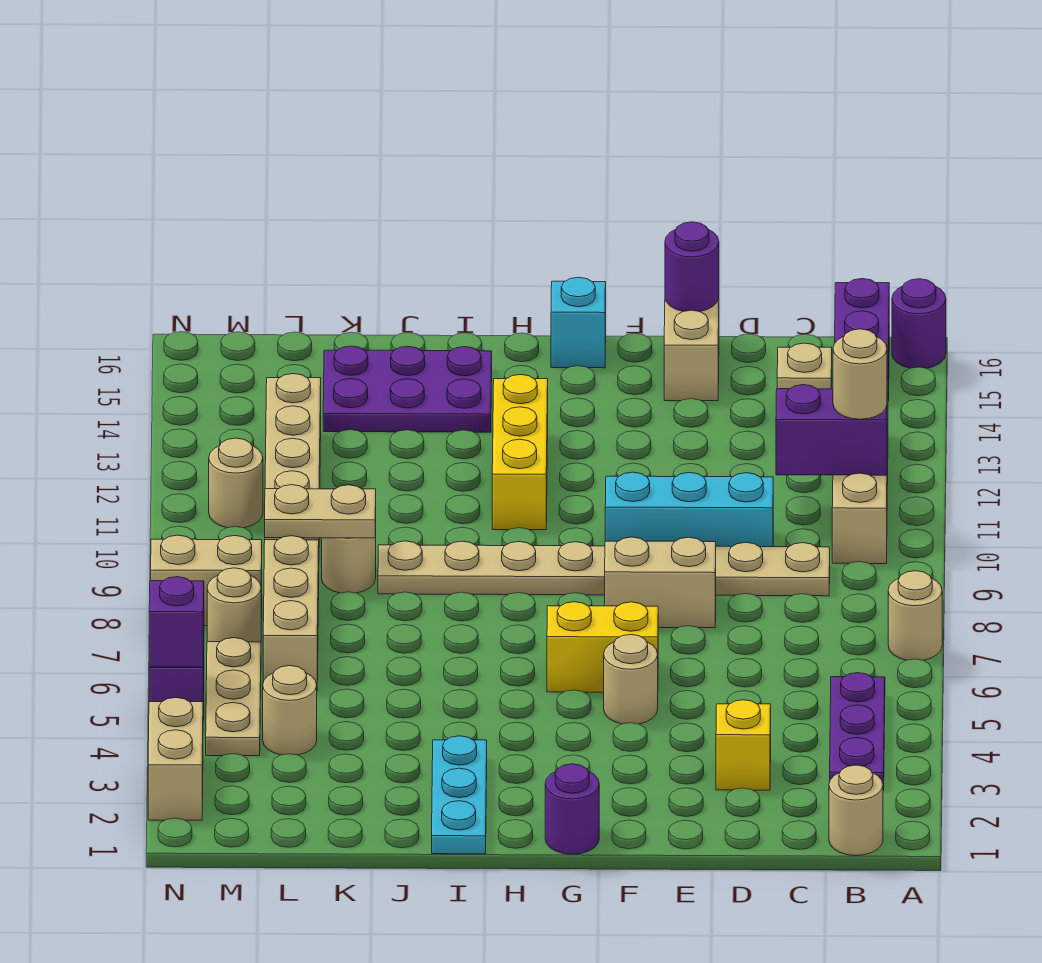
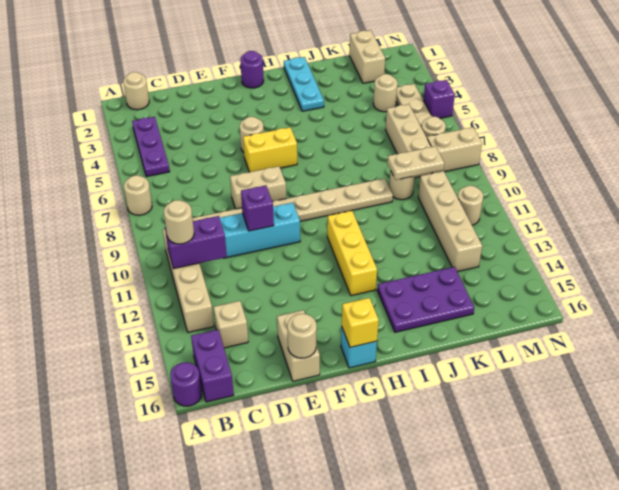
yellow brick D3 level 1 -> yellow brick G16 level 2
purple round brick E16 level 2 -> tan round brick E16 level 2
tan brick N2:N3 level 1 -> tan brick L1:L2 level 1
purple brick N5 level 2 -> purple brick E10 level 2

